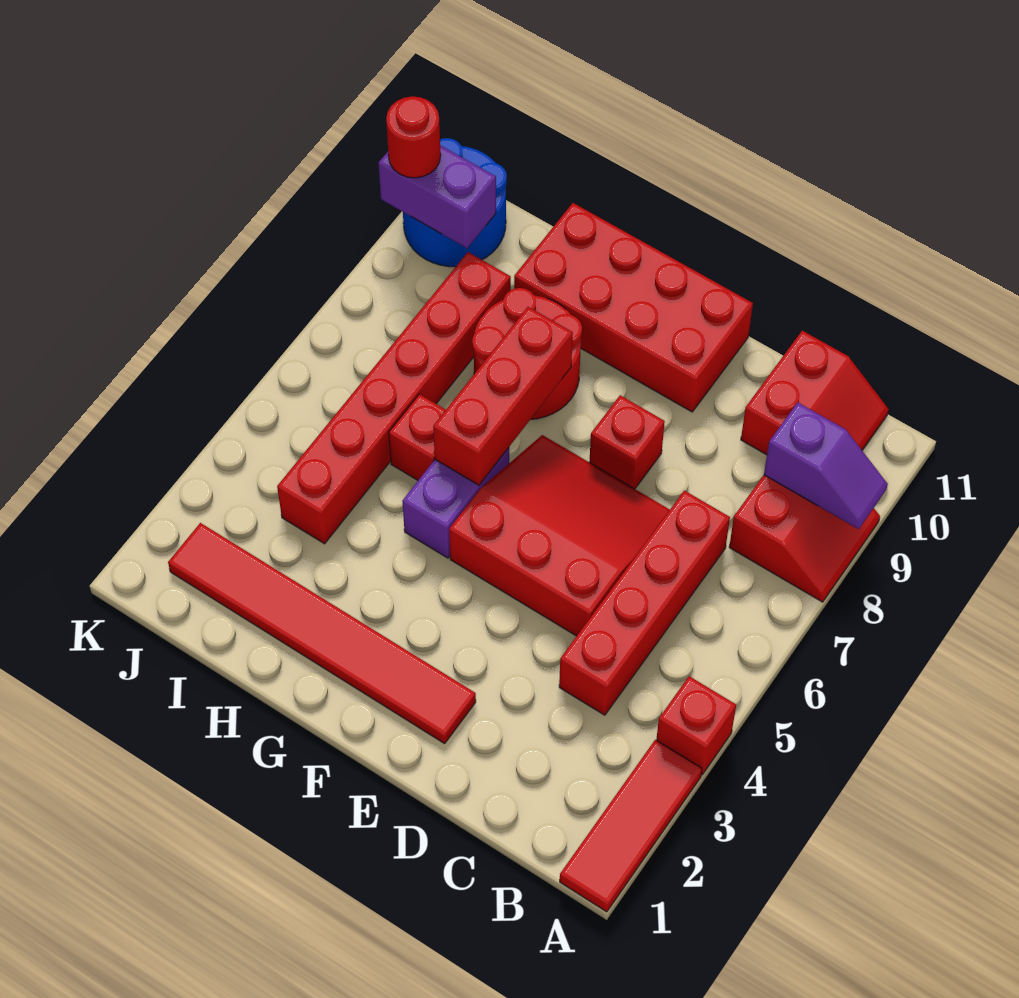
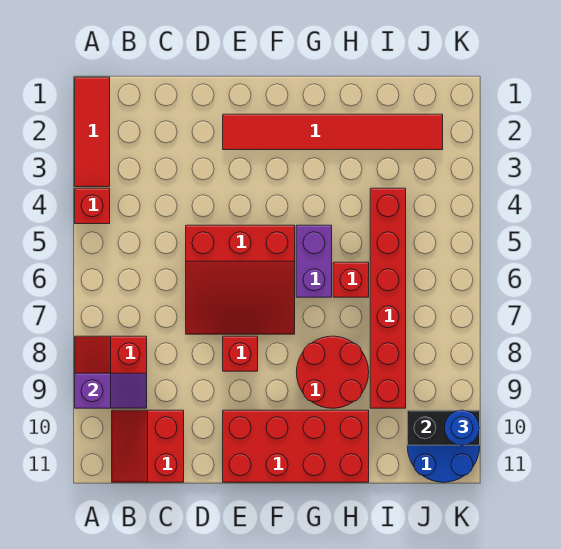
purple slope A9:B9 level 2 top B -> purple slope A9:B9 level 2 top A
red brick C4:C7 level 1 -> none
red brick G6:G8 level 2 -> none
purple brick J10:K10 level 2 -> black brick J10:K10 level 2
red round brick K10 level 3 -> blue round brick K10 level 3

